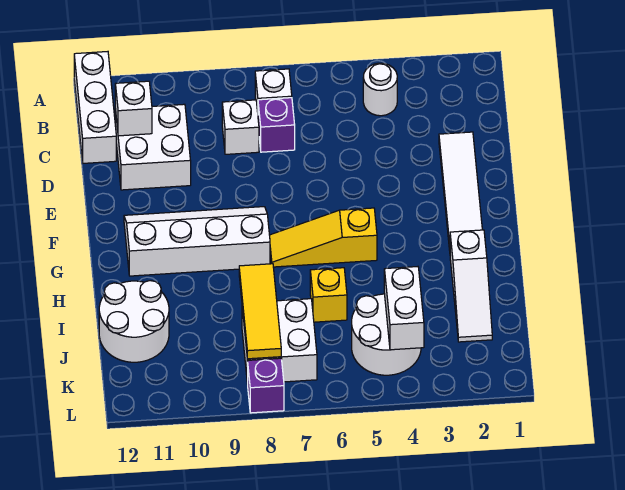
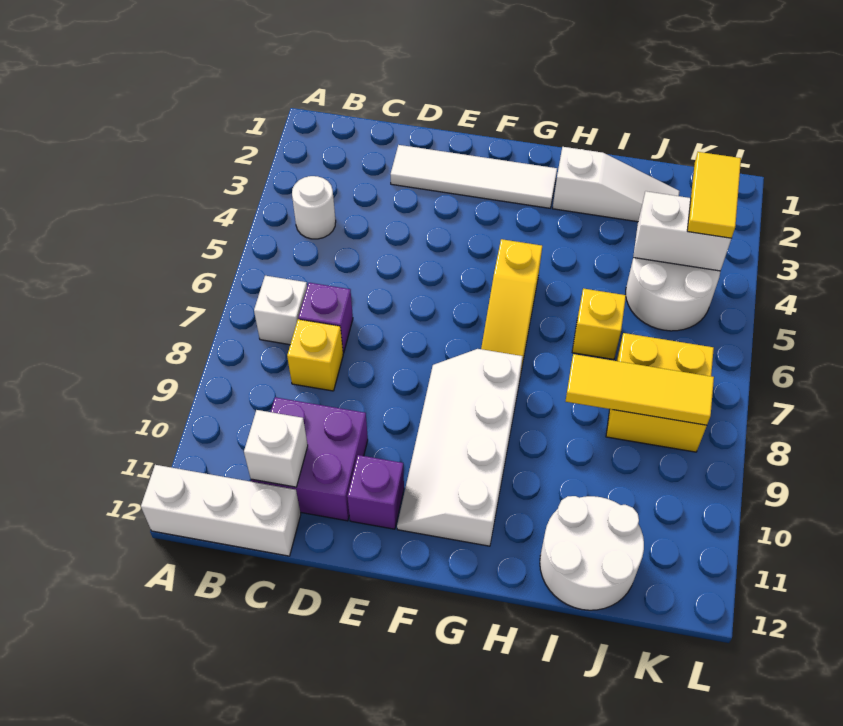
white brick C8 level 1 -> yellow brick C8 level 1
white brick C10:D11 level 1 -> purple brick C10:D11 level 1
white brick J7:K8 level 1 -> yellow brick J7:K8 level 1
none -> yellow tile K3:K4 level 3
purple brick L8 level 1 -> purple brick E11 level 1

